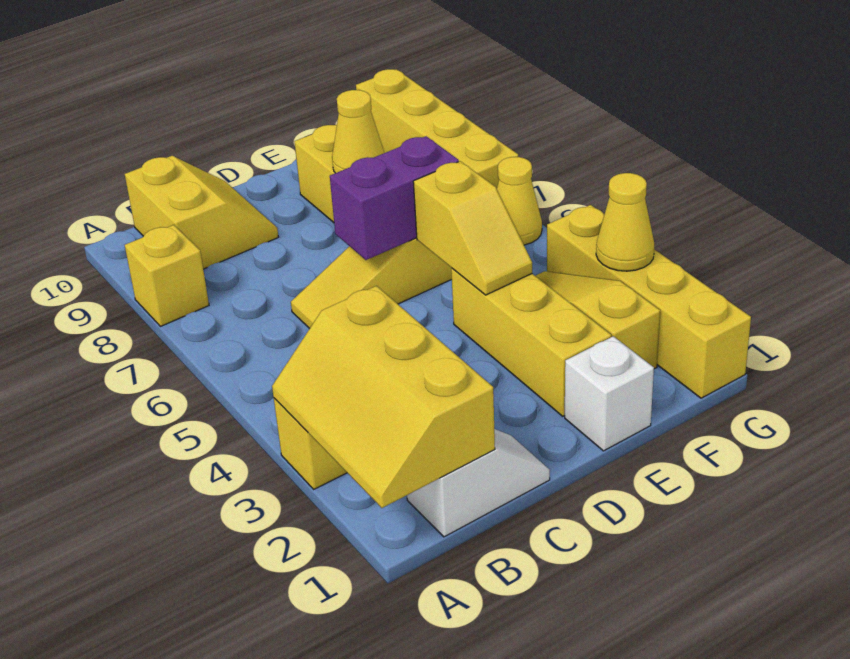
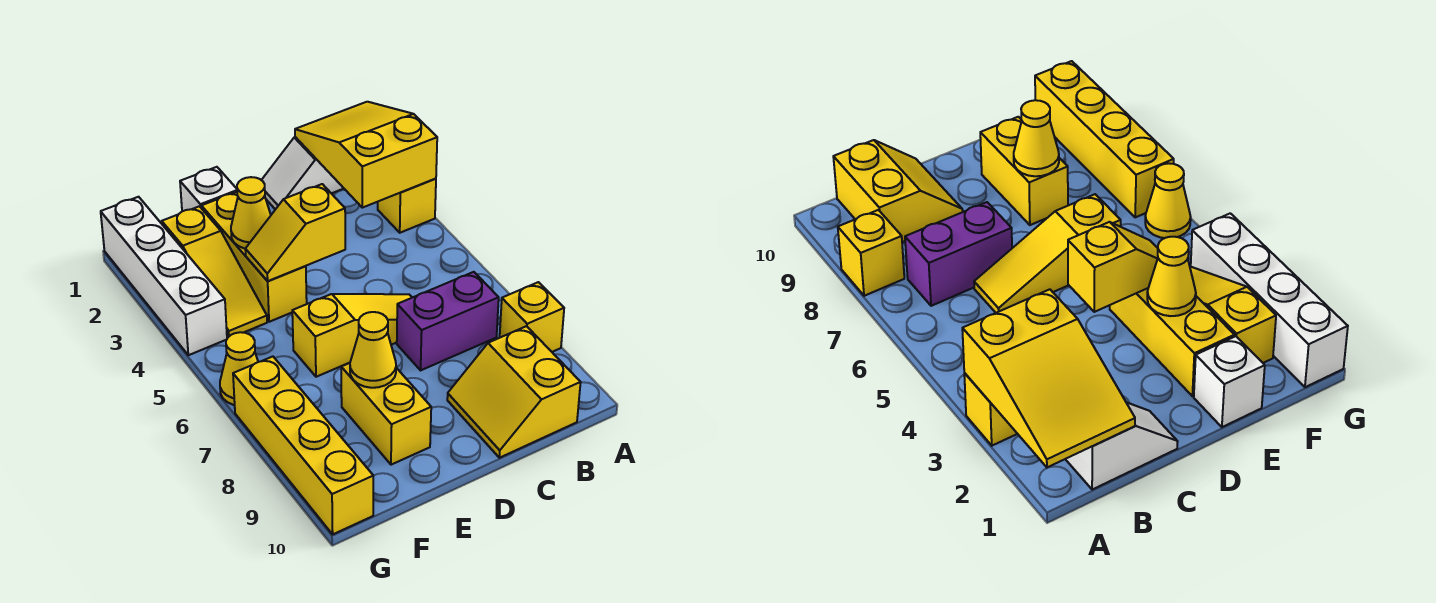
yellow slope A1:B3 level 2 top B -> yellow slope A1:B3 level 2 top 3
purple brick D6:E6 level 2 -> purple brick B7:C7 level 1
yellow slope E4:E5 level 2 top 5 -> yellow slope D4:E4 level 2 top D
yellow brick G1:G4 level 1 -> white brick G1:G4 level 1
yellow cone G3 level 2 -> yellow cone E3 level 2

